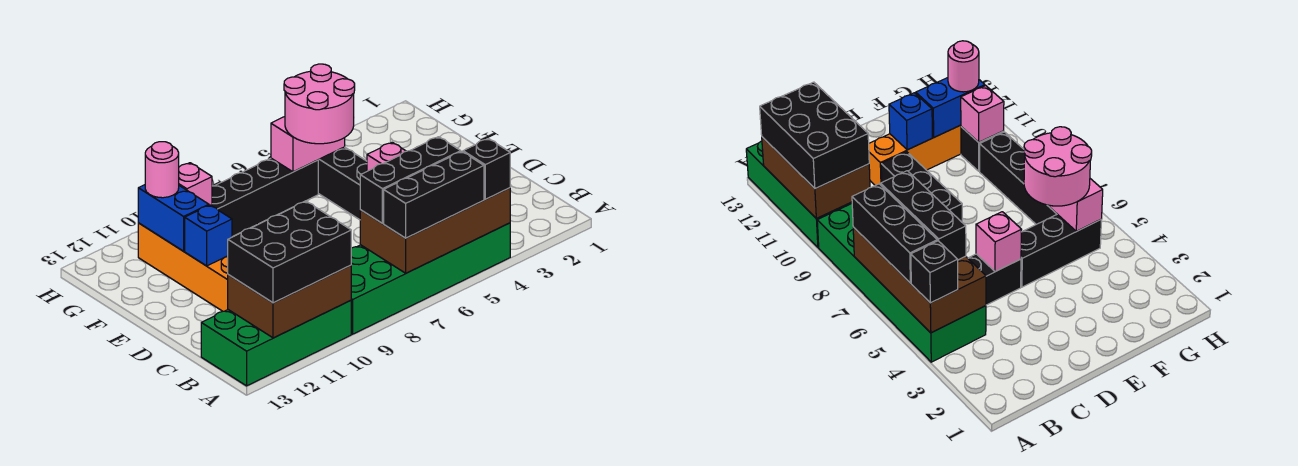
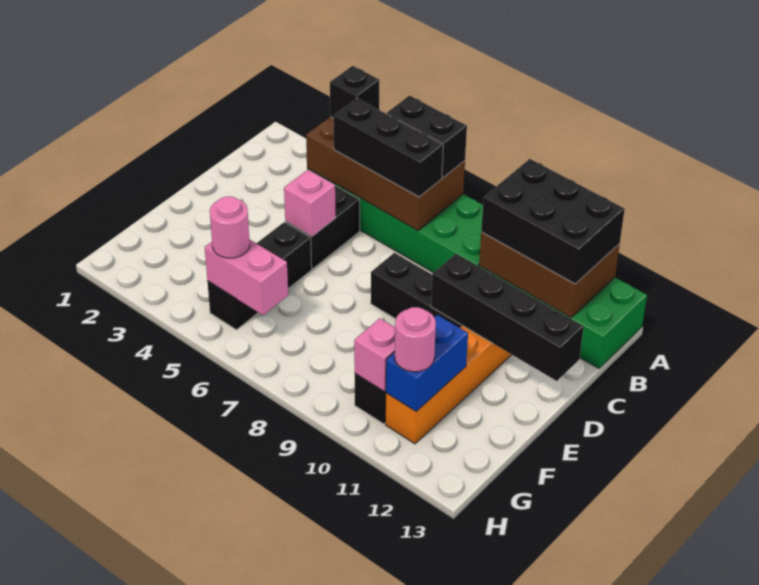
black brick A5:A7 level 3 -> black brick A6:A7 level 3
blue brick E11 level 2 -> none
pink round brick F5:G6 level 3 -> pink round brick G5 level 3
black brick G6:G9 level 1 -> black brick D10:D13 level 2

